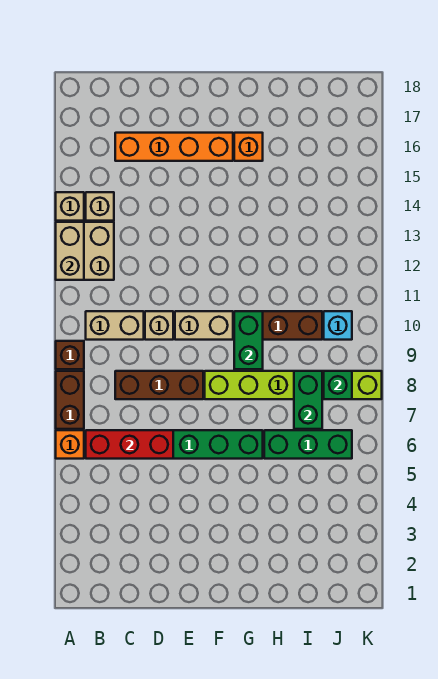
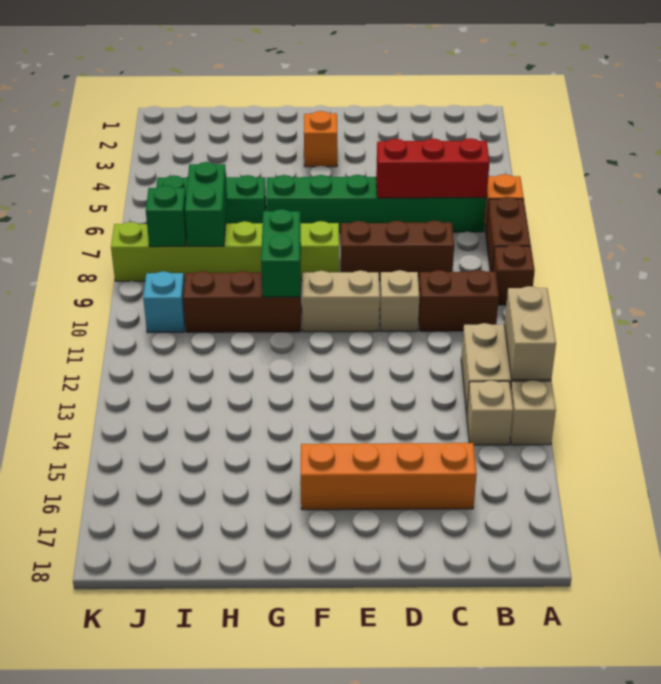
tan brick B10:C10 level 1 -> brown brick B10:C10 level 1
orange brick G16 level 1 -> orange brick F3 level 1

